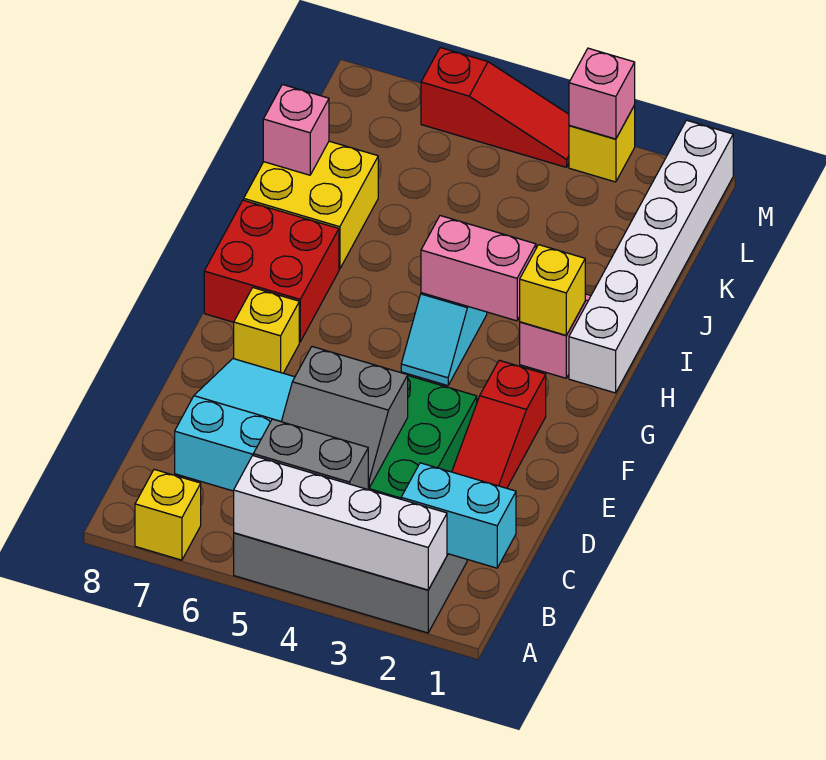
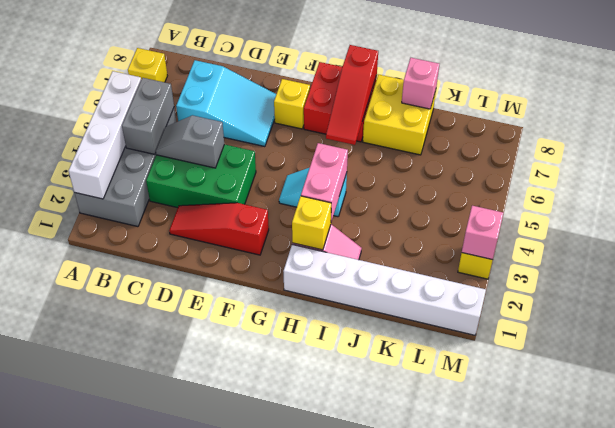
cyan brick B1:B2 level 2 -> none
grey slope C4:D5 level 2 top D -> grey slope C4:D4 level 2 top D
red slope M4:M6 level 1 top 6 -> red slope H6:H8 level 2 top 8

